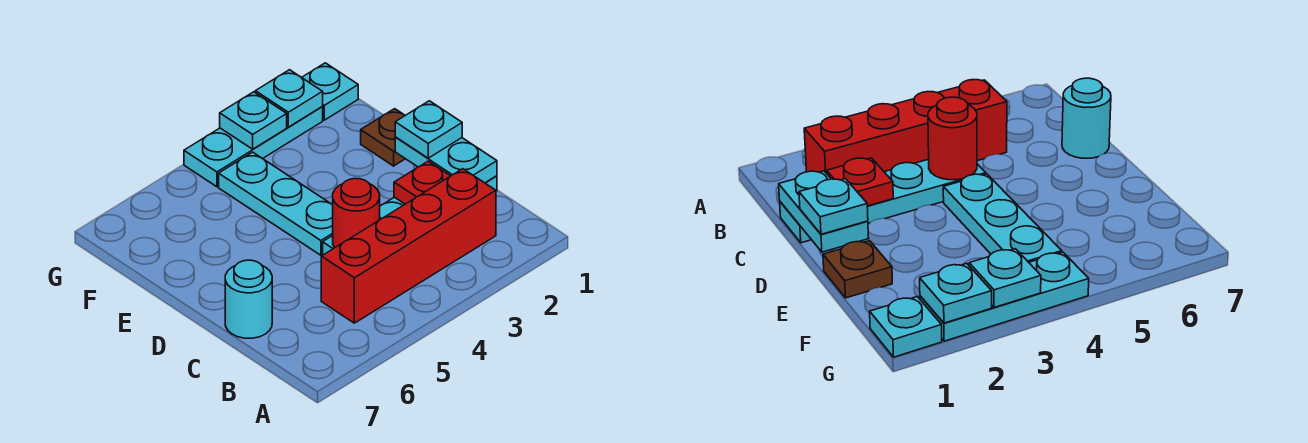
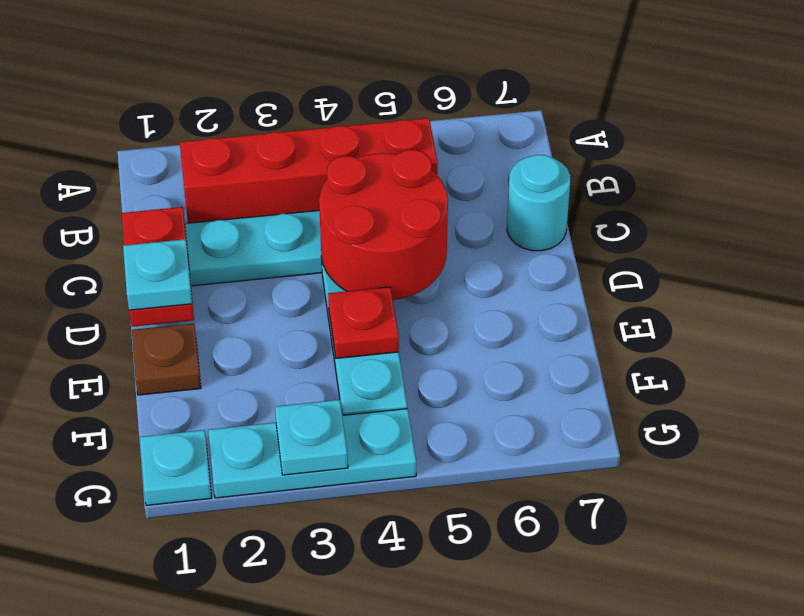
cyan plate C1:D1 level 2 -> red plate C1:D1 level 2
red plate C2 level 2 -> red plate E4 level 2
red round brick C4 level 2 -> red round brick C4:D5 level 2
cyan plate G2 level 2 -> none

